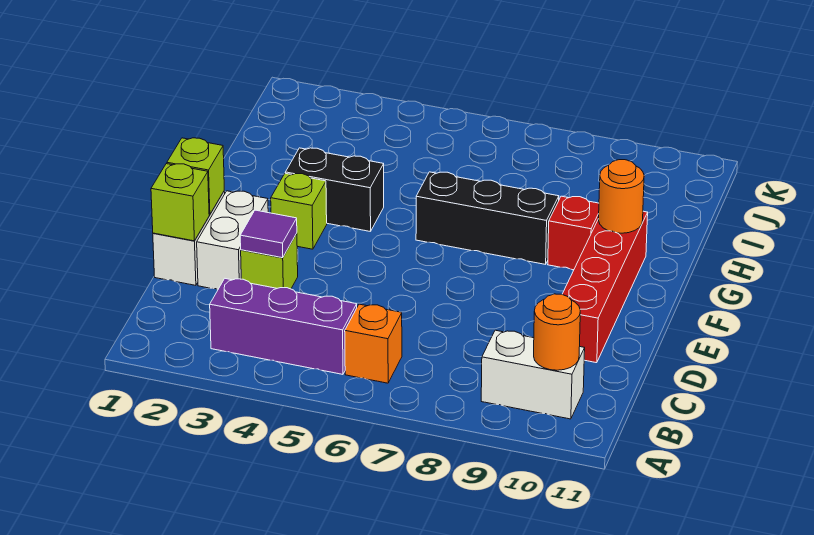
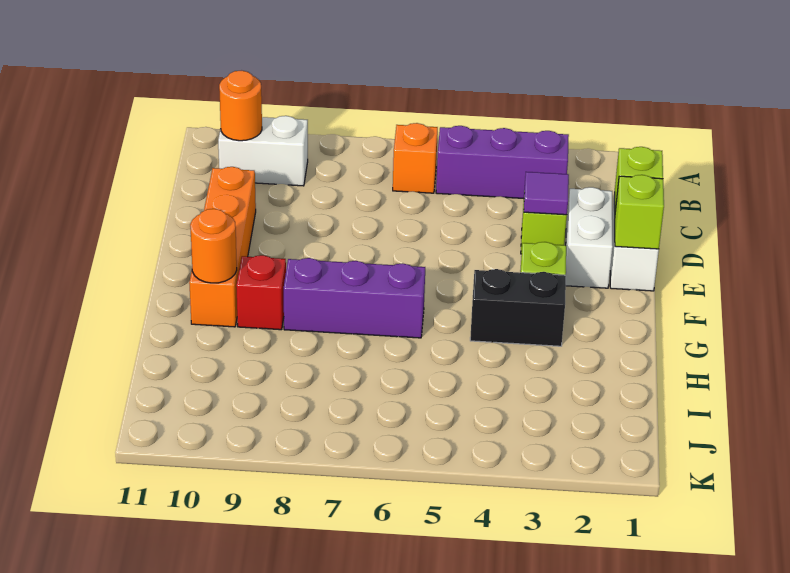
red brick D10:G10 level 1 -> orange brick D10:G10 level 1
black brick G6:G8 level 1 -> purple brick G6:G8 level 1

